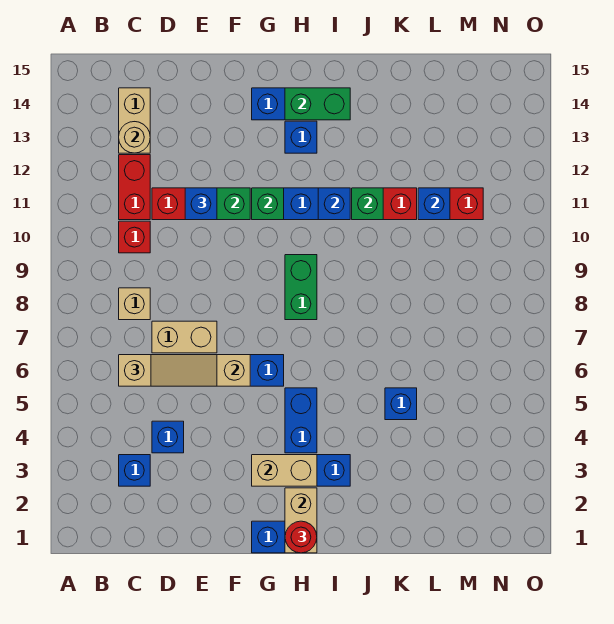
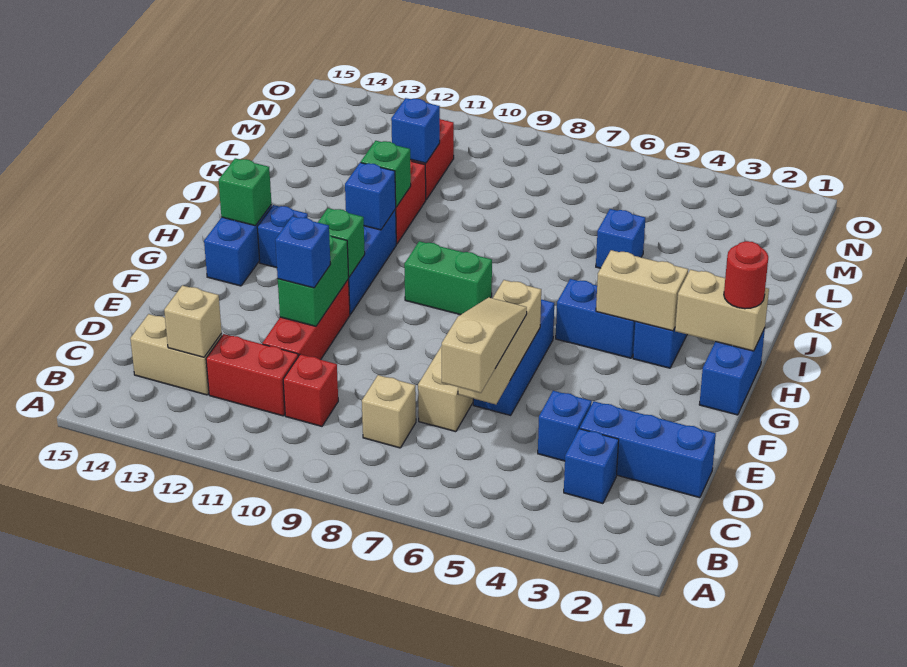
tan round brick C13 level 2 -> tan brick C13 level 2
none -> blue brick D1:D3 level 1
tan brick G3:H3 level 2 -> tan brick H3:H4 level 2
green brick H14:I14 level 2 -> green brick H14 level 2

